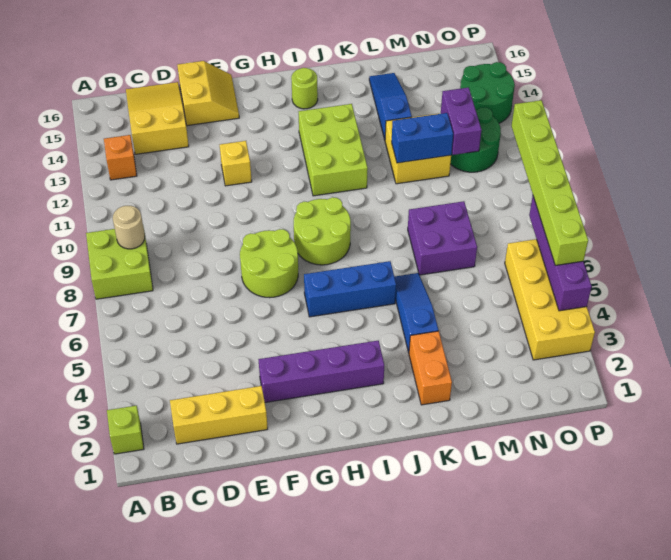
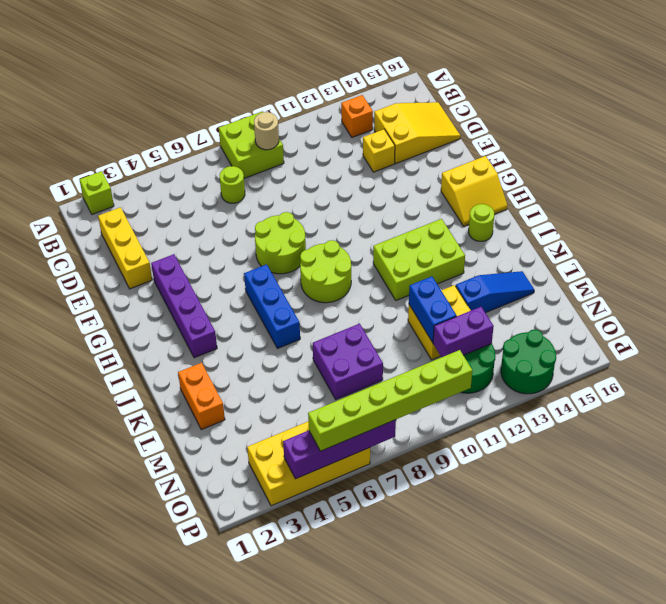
none -> lime round brick C7 level 1
yellow slope E15:F16 level 1 top E -> yellow slope G15:H16 level 1 top G
yellow brick F12 level 1 -> yellow brick D13 level 1
orange brick K2:K3 level 1 -> orange brick K2:L2 level 1
blue slope K4:K6 level 1 top 4 -> none

